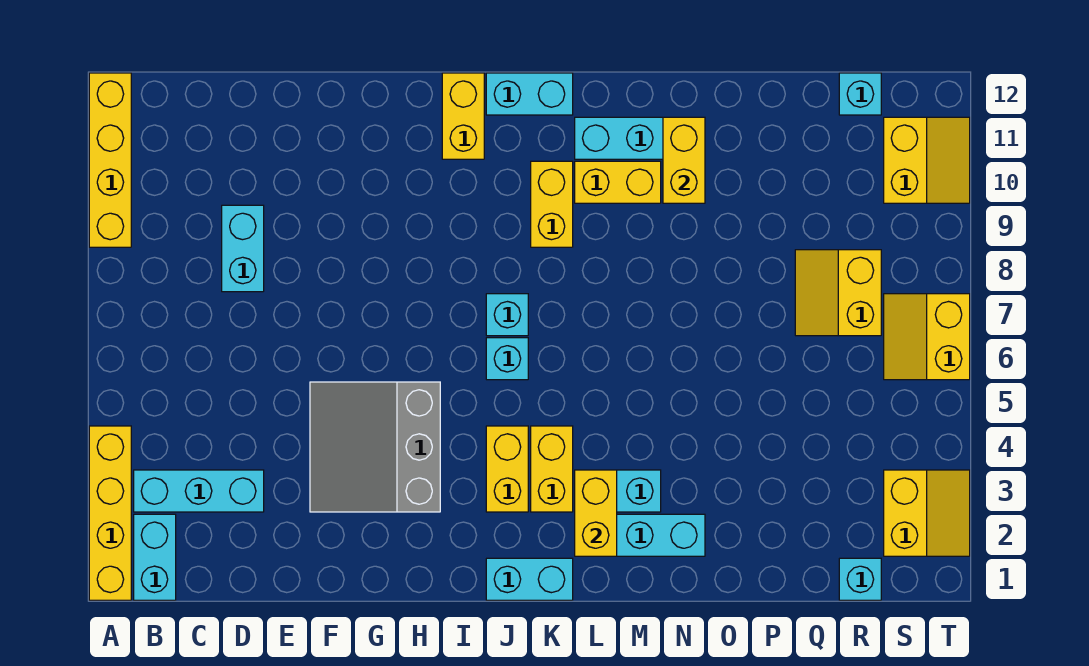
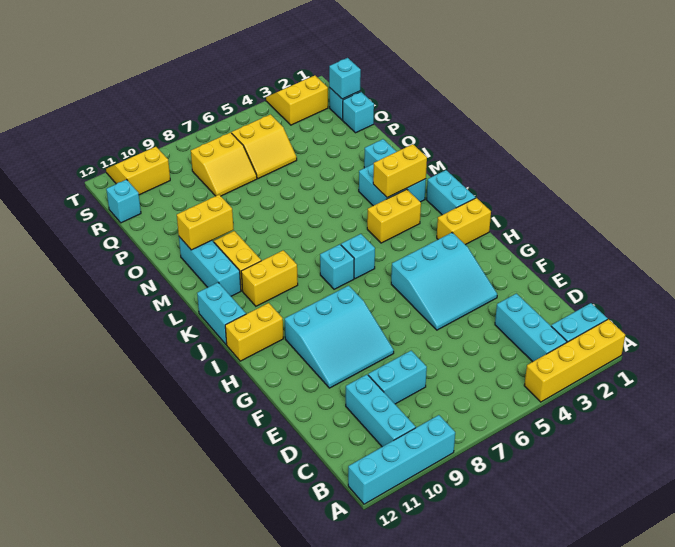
yellow brick A9:A12 level 1 -> cyan brick A9:A12 level 1
none -> cyan brick B10:D10 level 1
grey slope F3:H5 level 1 top H -> cyan slope F3:H5 level 1 top H
none -> cyan slope F8:H10 level 1 top H
yellow brick J3:J4 level 1 -> yellow brick I1:I2 level 1
none -> cyan brick Q1 level 1
none -> cyan brick R1 level 2
yellow slope S6:T7 level 1 top T -> yellow slope Q5:R6 level 1 top R

